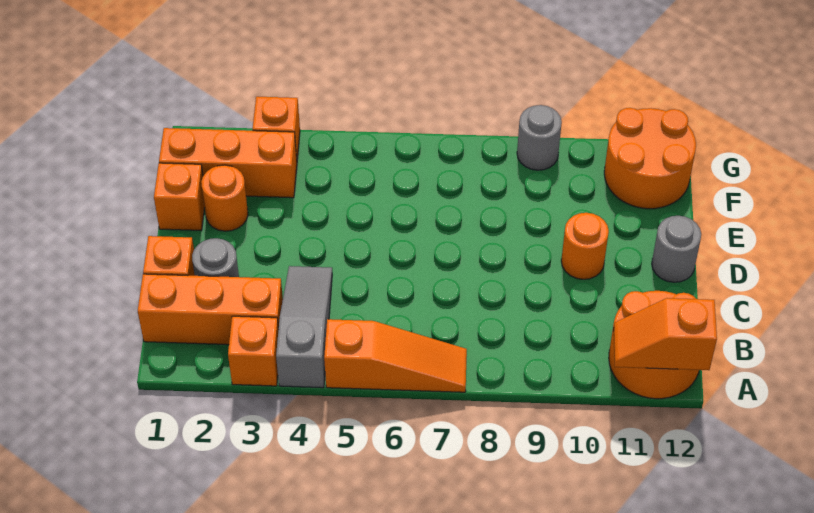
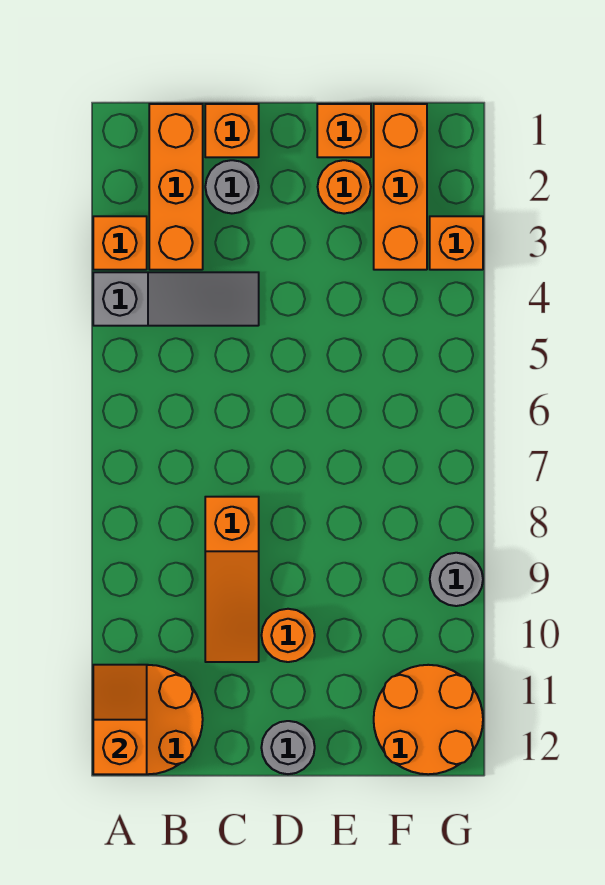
orange slope A5:A7 level 1 top 5 -> orange slope C8:C10 level 1 top 8

